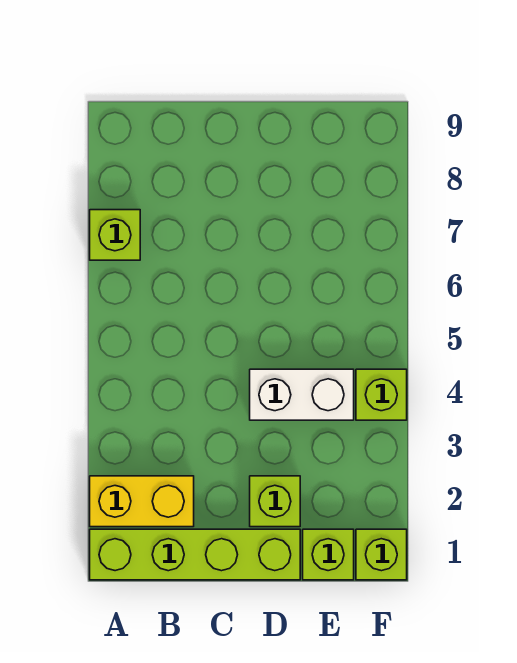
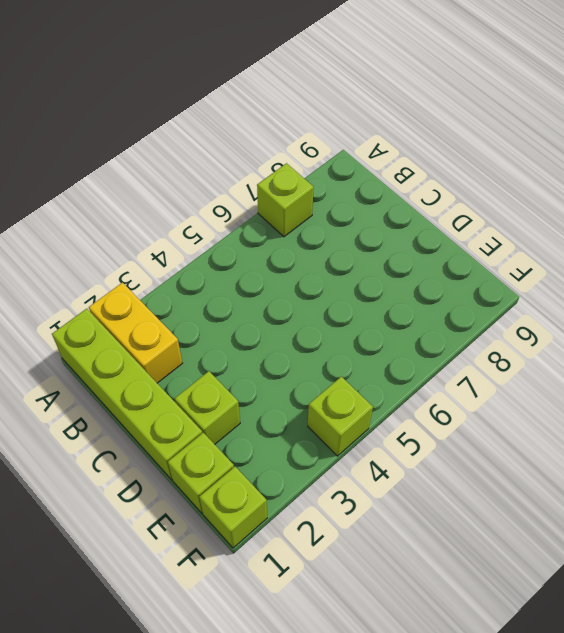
white brick D4:E4 level 1 -> none

